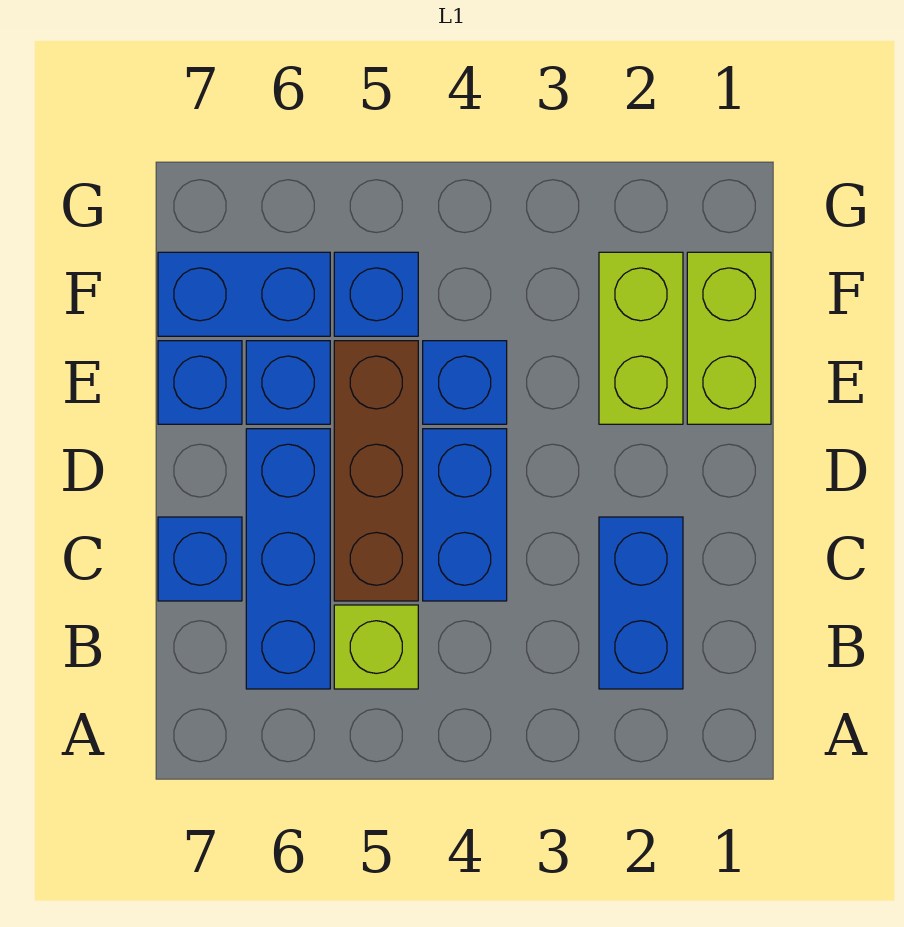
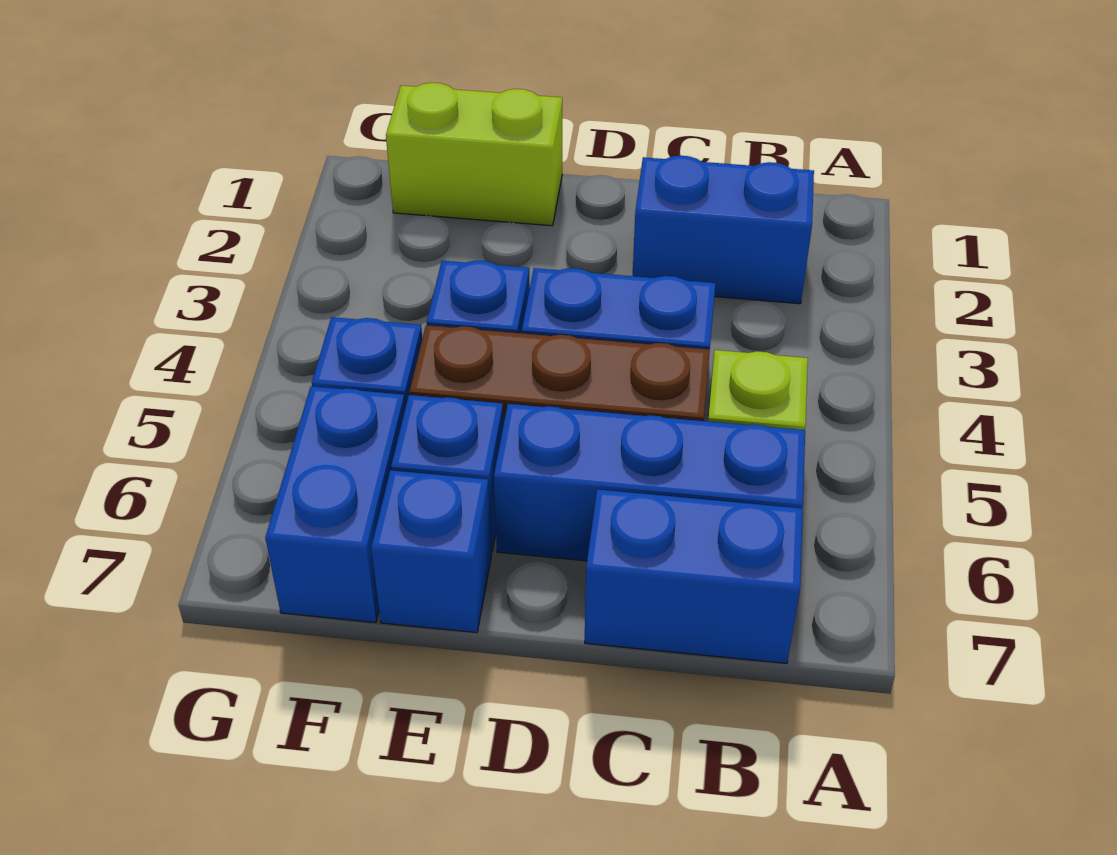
blue brick C7 level 1 -> blue brick B7:C7 level 1
lime brick E2:F2 level 1 -> none

